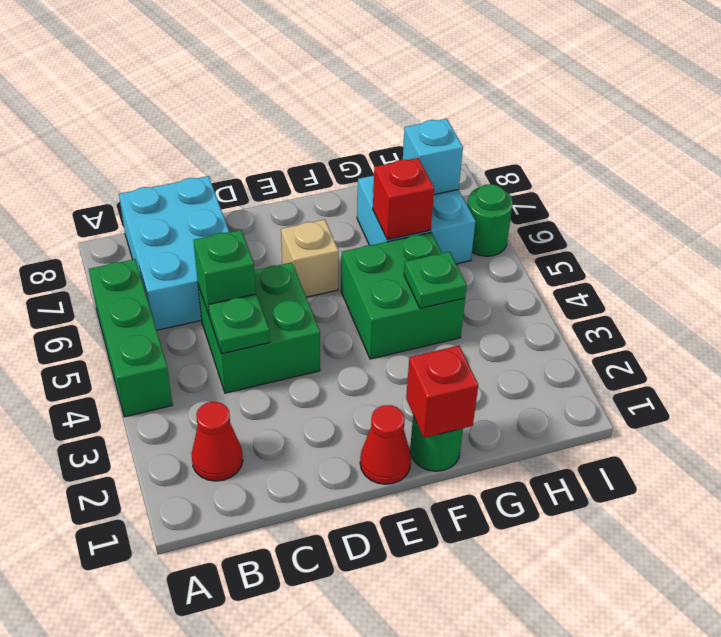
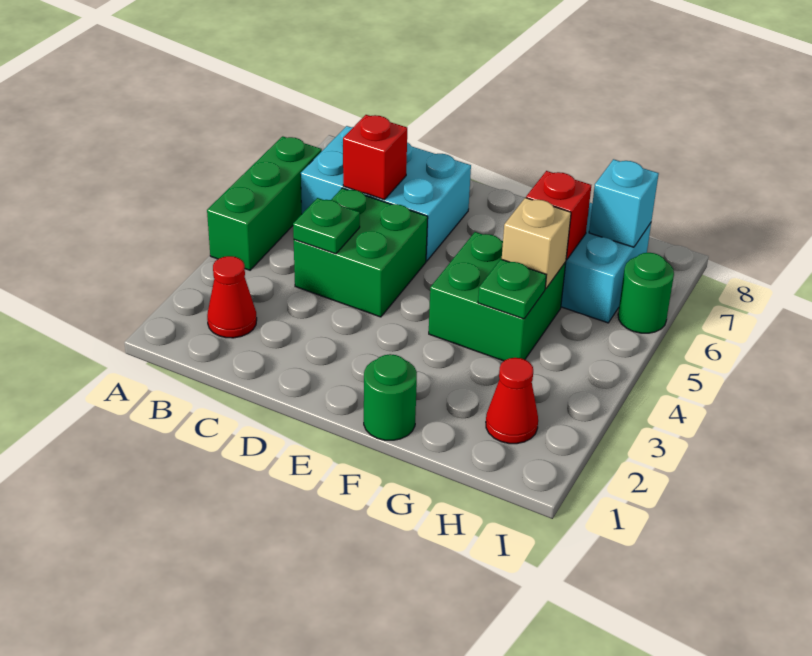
cyan brick B6:C8 level 1 -> cyan brick B6:D7 level 1
green brick C5 level 2 -> none
red cone E1 level 1 -> red cone H2 level 1
tan brick E6 level 1 -> tan brick G5 level 2
red brick F1 level 2 -> red brick C6 level 2

